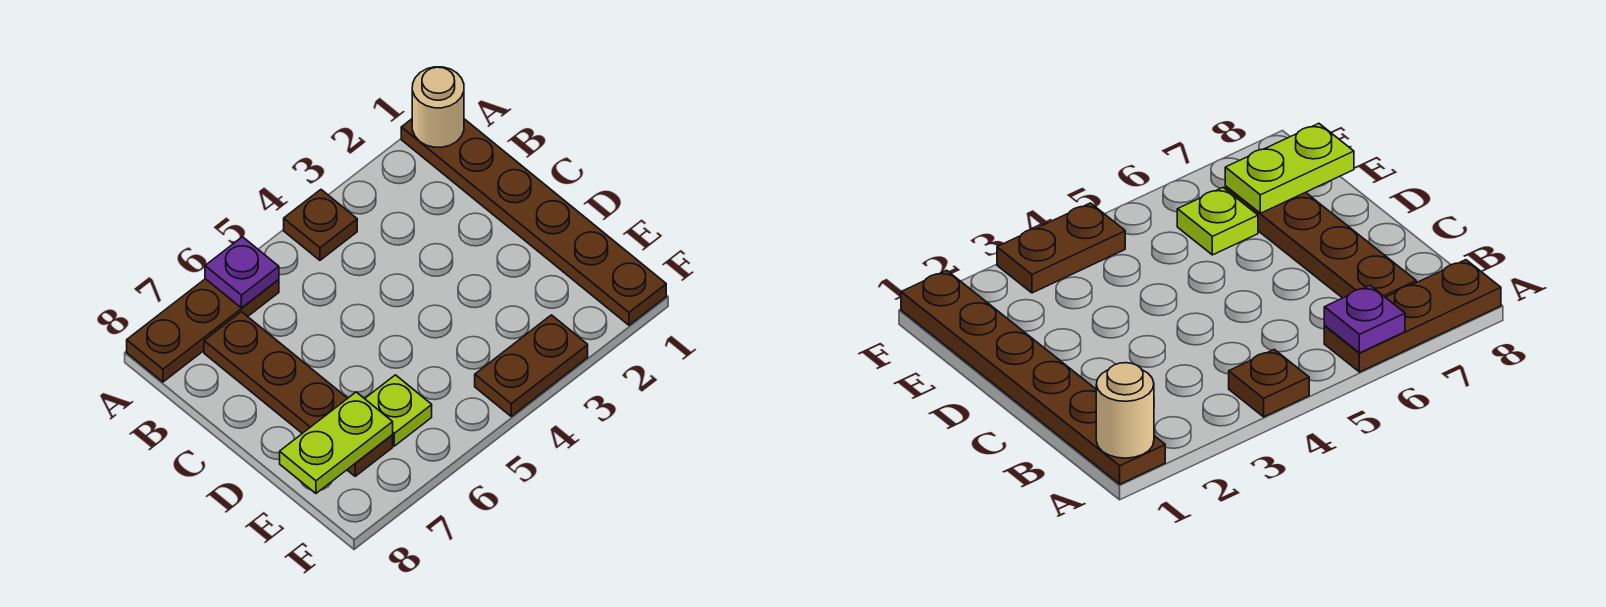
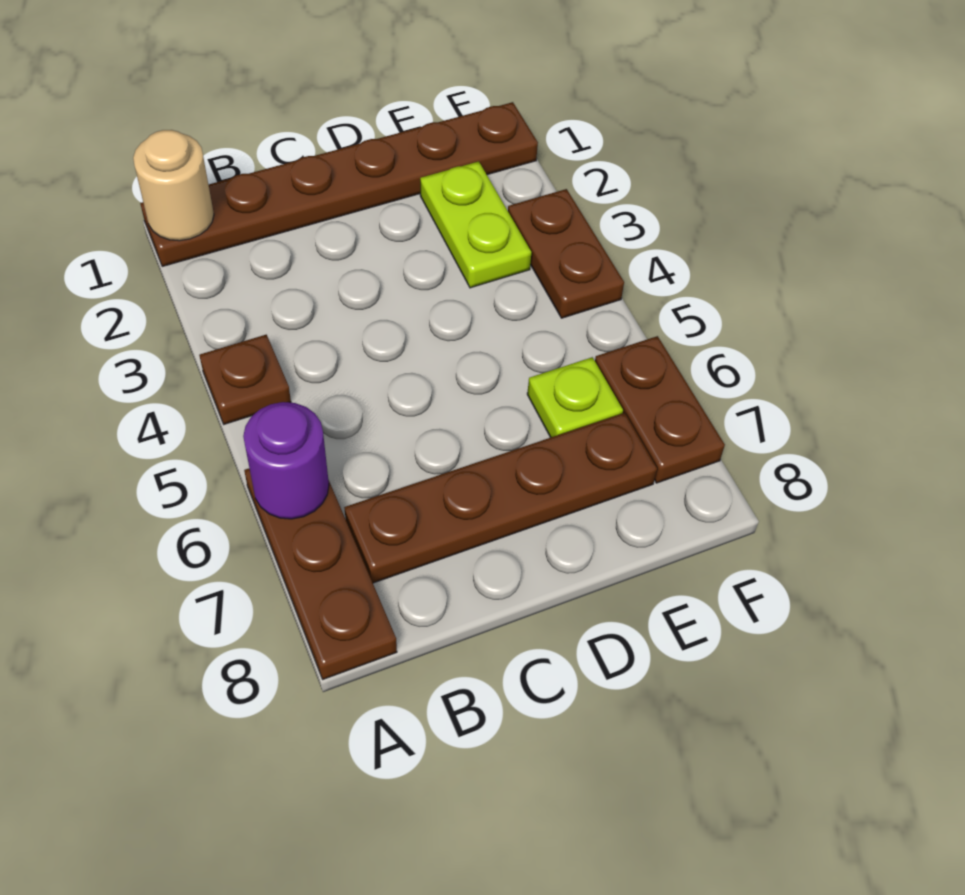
purple plate A6 level 2 -> purple round brick A6 level 2
lime plate E7:E8 level 2 -> lime plate E2:E3 level 1
none -> brown plate F6:F7 level 1

